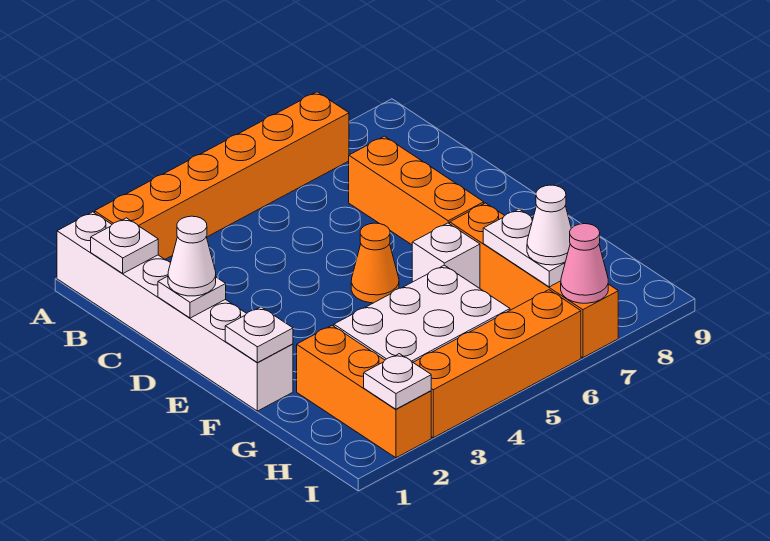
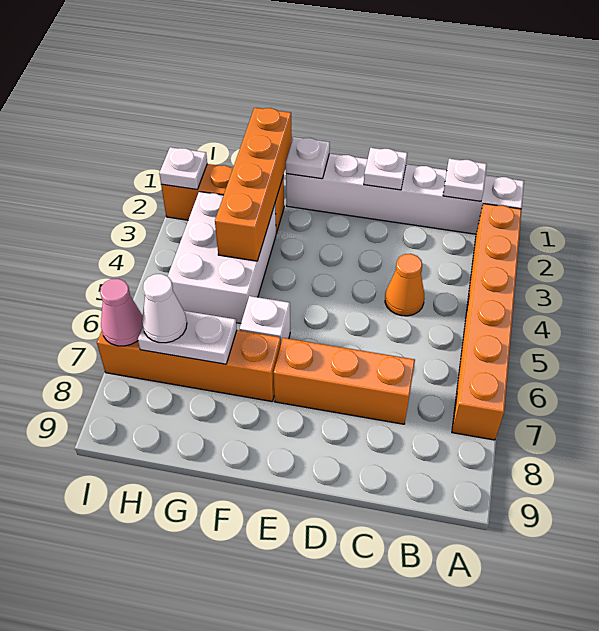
white cone D1 level 3 -> none
orange cone E5 level 1 -> orange cone C4 level 1
orange brick I3:I6 level 1 -> orange brick G1:G4 level 2

